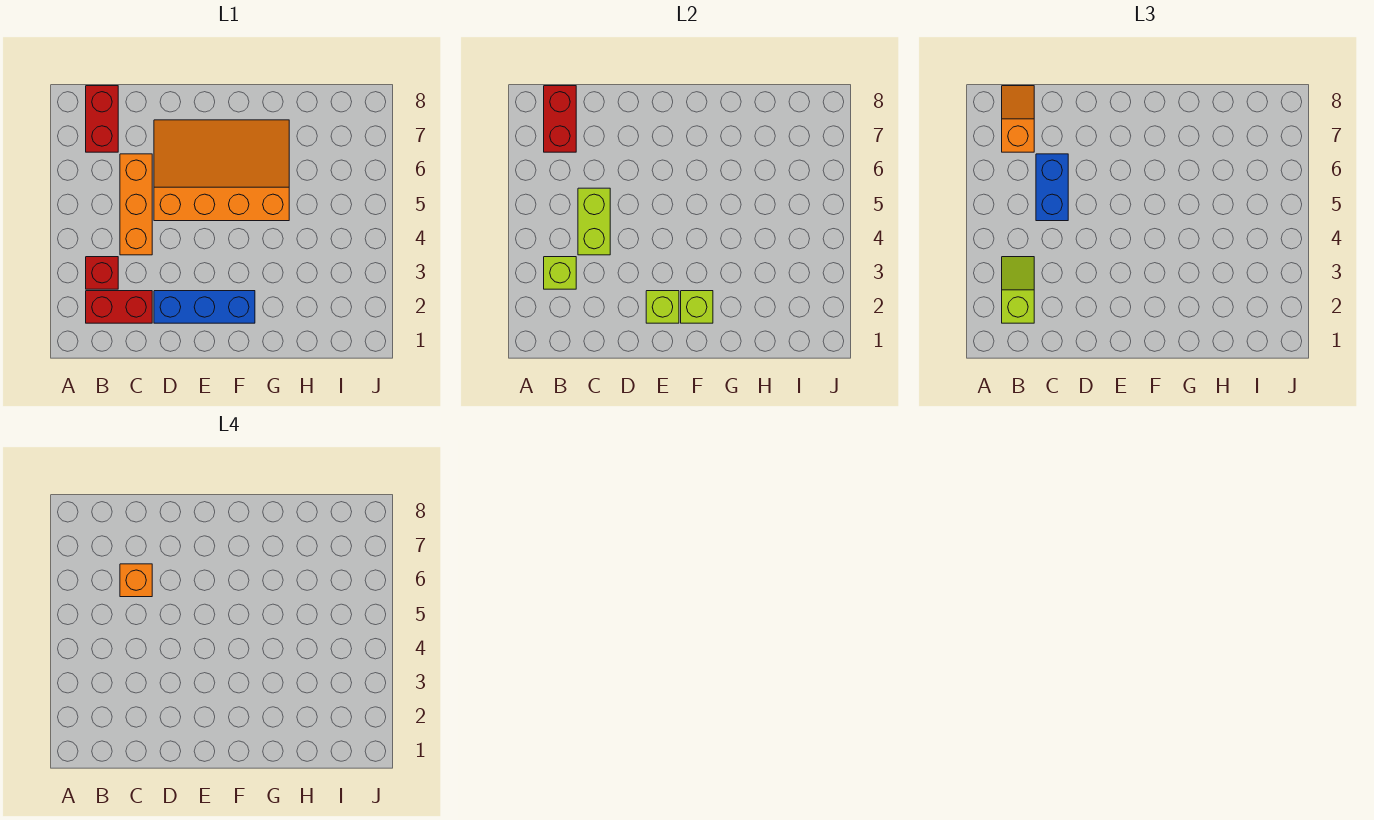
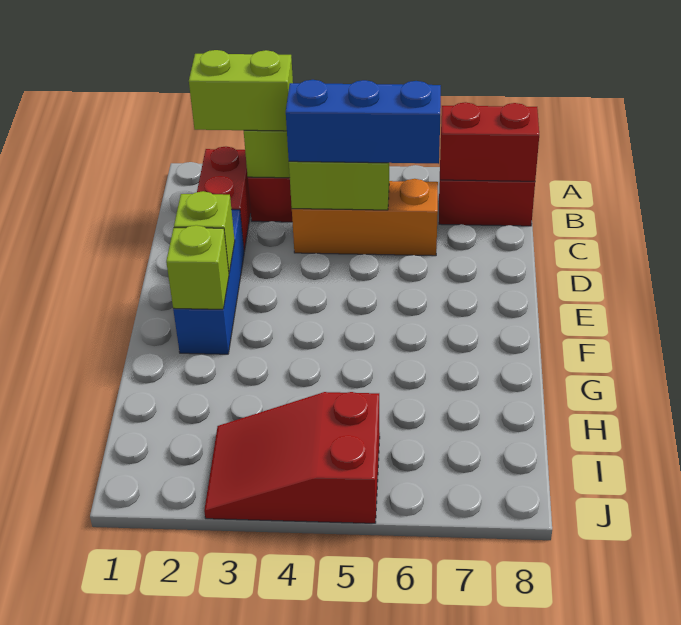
lime slope B2:B3 level 3 top 2 -> lime brick B2:B3 level 3
orange slope B7:B8 level 3 top 7 -> none
blue brick C5:C6 level 3 -> blue brick C4:C6 level 3
orange brick C6 level 4 -> none
orange slope D5:G7 level 1 top 5 -> none
none -> red slope I3:J5 level 1 top 5

